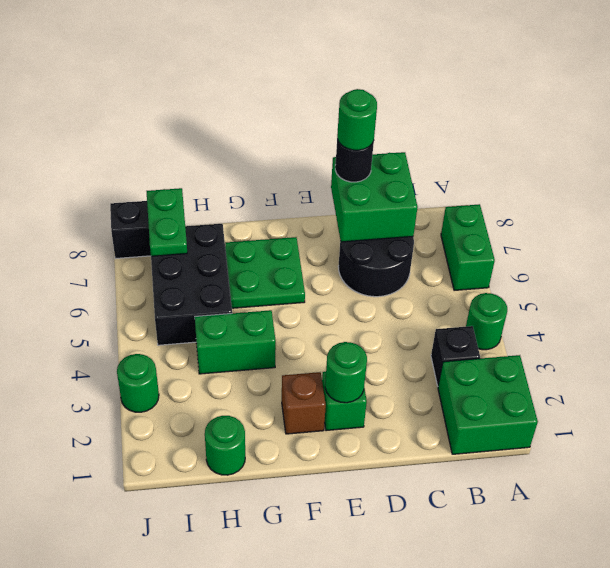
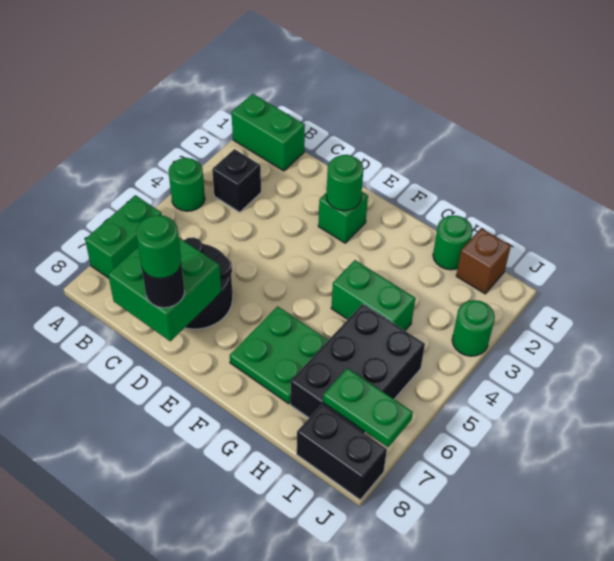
green brick A1:B2 level 1 -> green brick A1:B1 level 1
brown brick F2 level 1 -> brown brick I1 level 1
green plate I7:I8 level 2 -> green plate I7:J7 level 2

